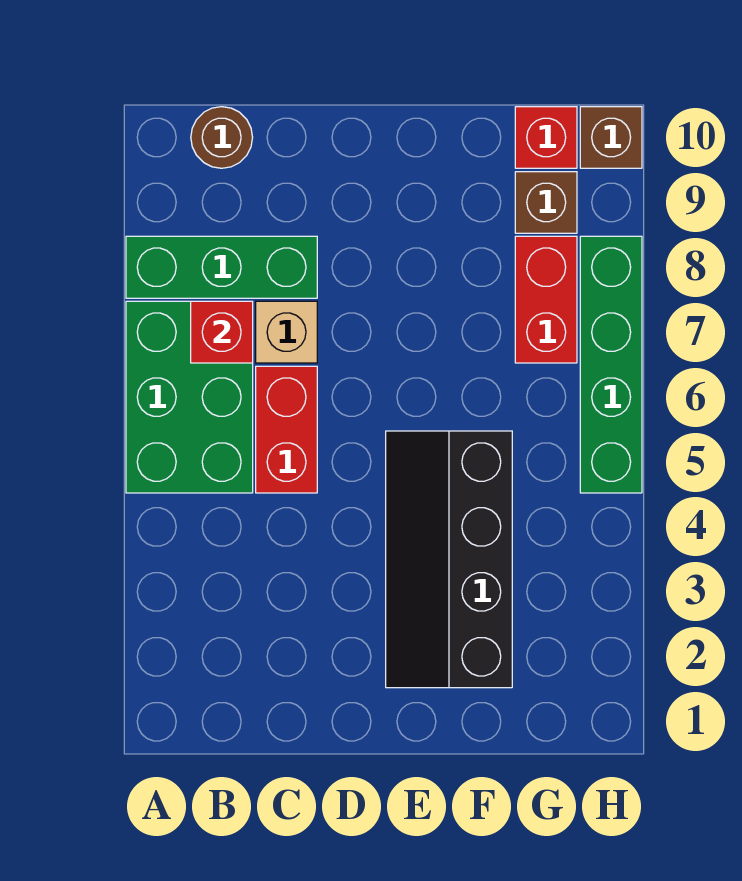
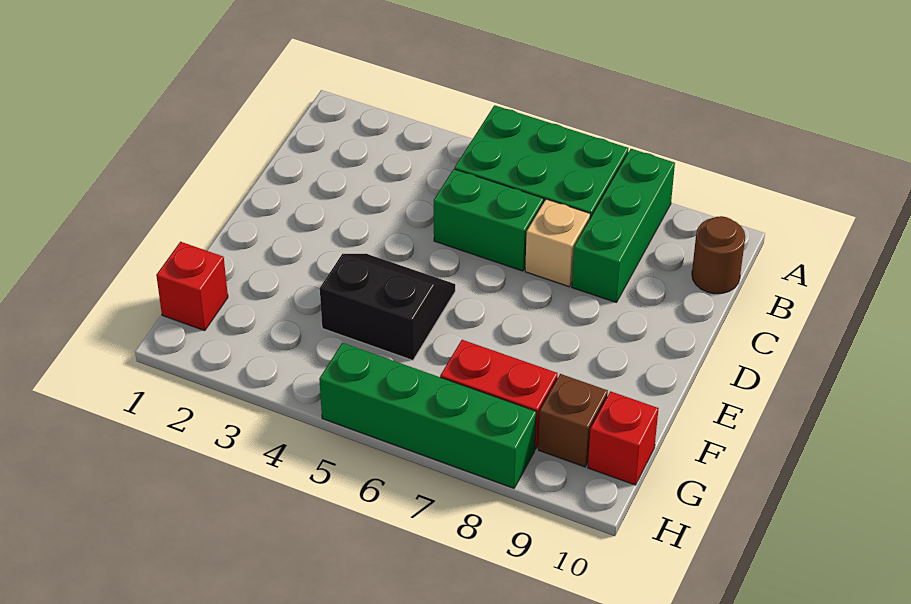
red brick B7 level 2 -> red brick G1 level 1
red brick C5:C6 level 1 -> green brick C5:C6 level 1
black slope E2:F5 level 1 top F -> black slope E4:F5 level 1 top F
brown brick H10 level 1 -> none

